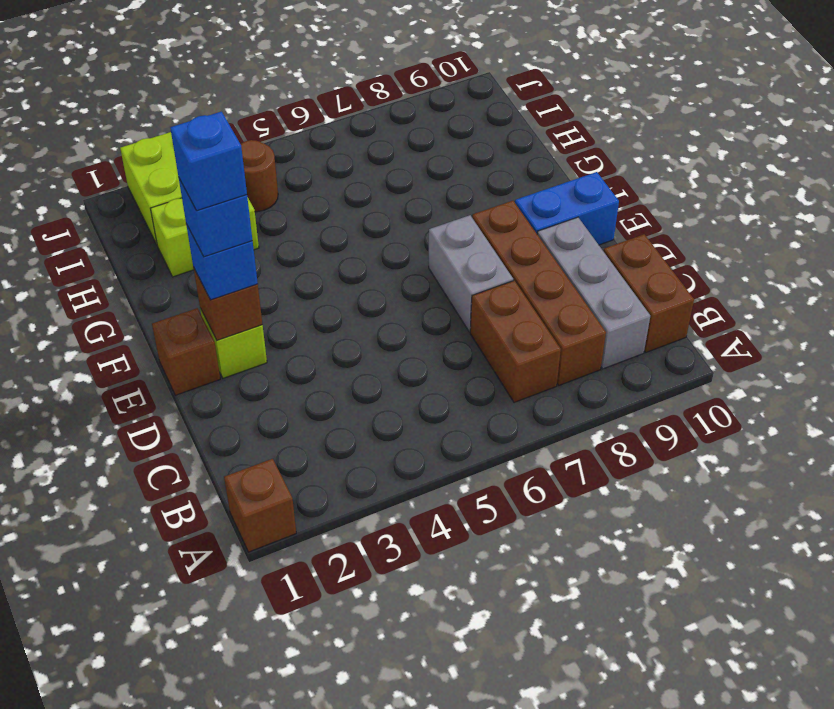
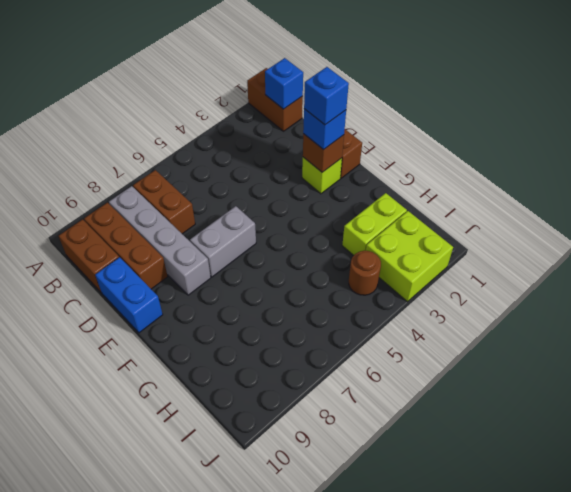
brown brick A1 level 1 -> brown brick A1:B1 level 1
brown brick B8:E8 level 1 -> grey brick B8:E8 level 1
grey brick B9:D9 level 1 -> brown brick B9:D9 level 1
grey brick D7:E7 level 1 -> grey brick E6:E7 level 1
blue brick E2 level 5 -> blue brick B1 level 2
blue brick E9:E10 level 1 -> blue brick D10:E10 level 1

